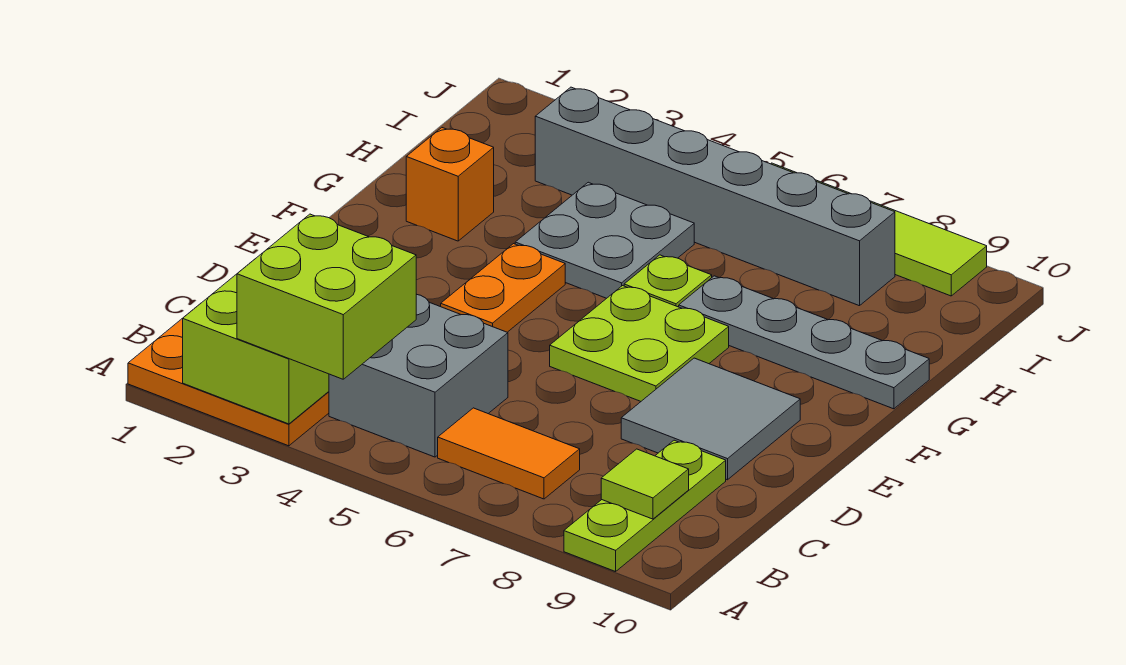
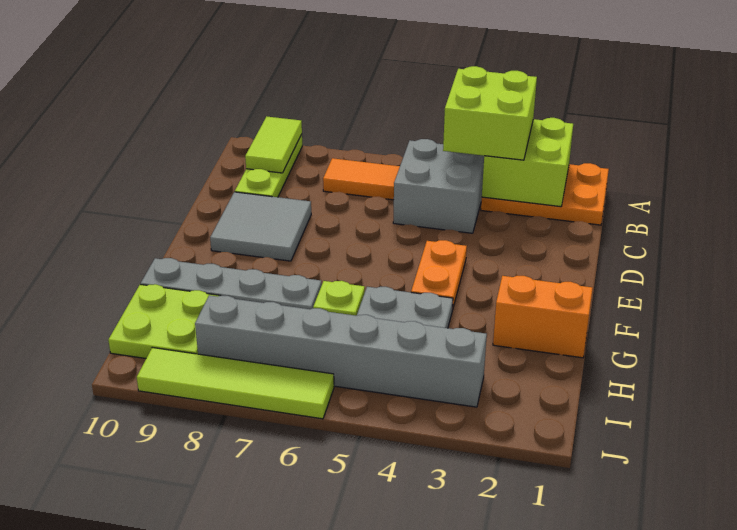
lime tile B9 level 2 -> lime tile A9:B9 level 2
lime plate E6:F7 level 1 -> lime plate H9:I10 level 1
orange brick G2 level 1 -> orange brick G1:G2 level 1

